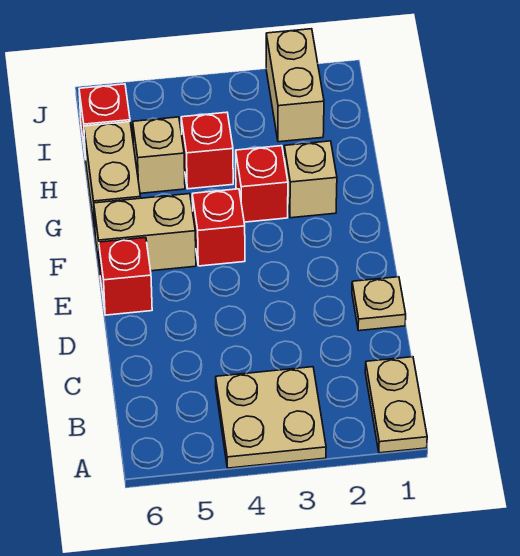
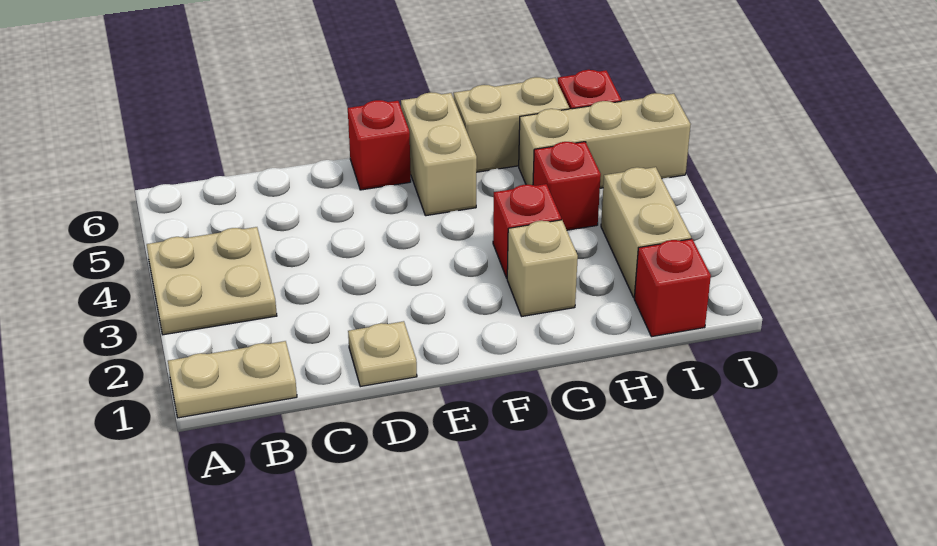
red brick F4 level 1 -> red brick I1 level 1
tan brick H5 level 1 -> tan brick H5:J5 level 1
tan brick I2:J2 level 1 -> tan brick I2:I3 level 1

